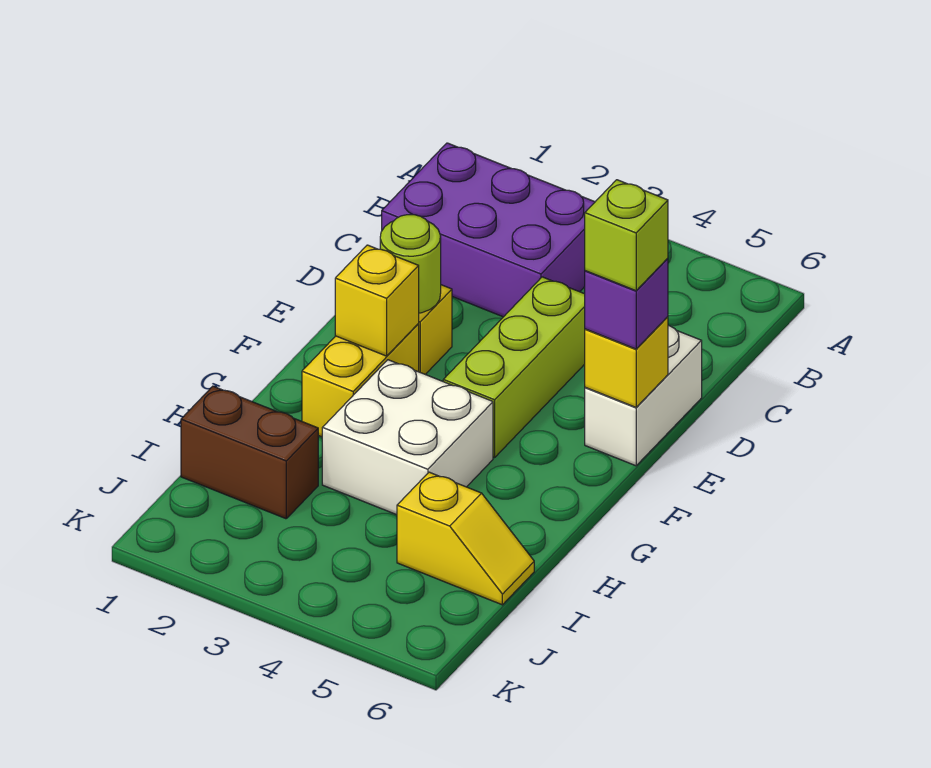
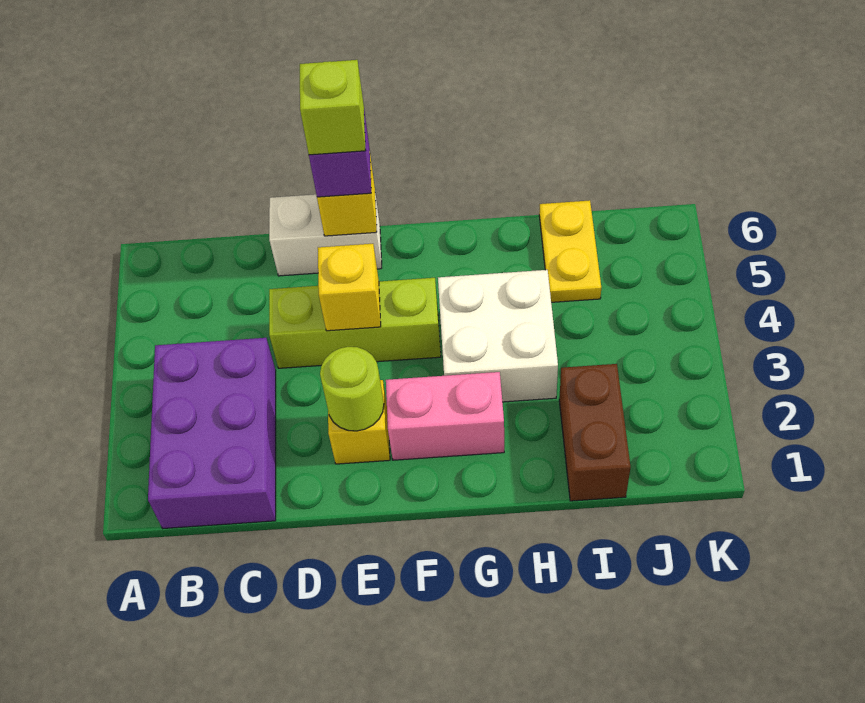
yellow brick F2:G2 level 1 -> pink brick F2:G2 level 1
yellow brick F2 level 2 -> yellow brick E4 level 2
yellow slope I5:I6 level 1 top 5 -> yellow plate I5:I6 level 1

